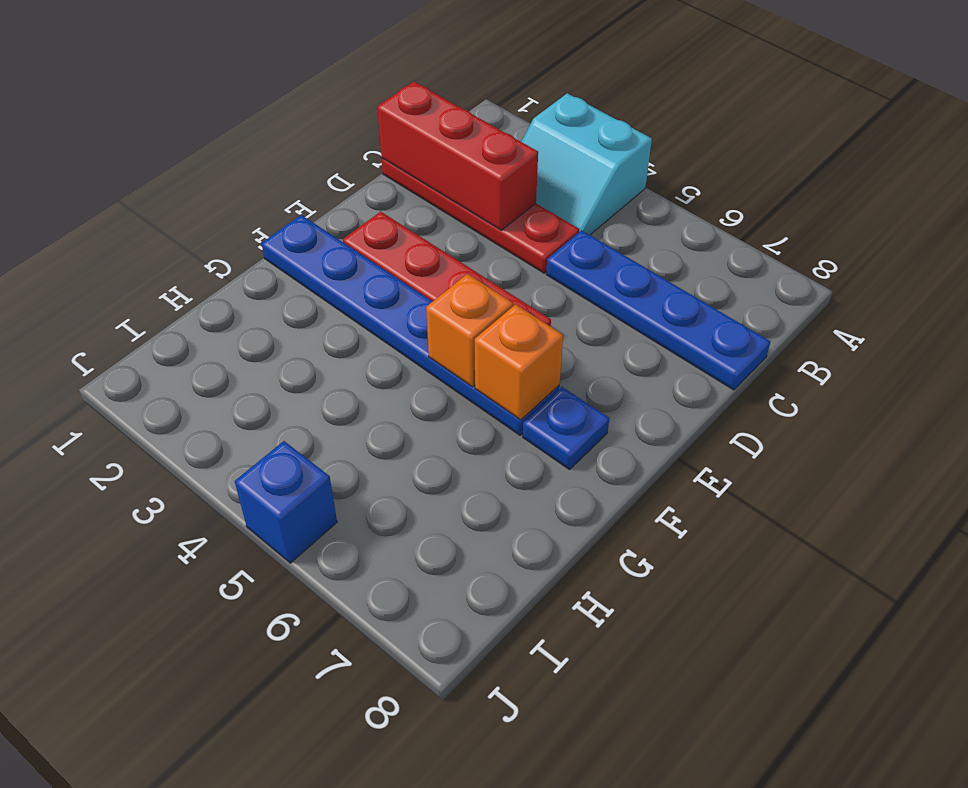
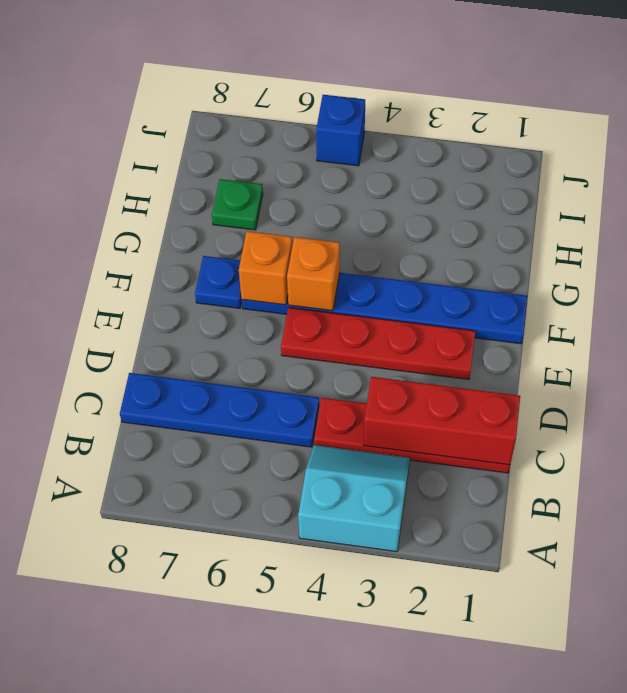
none -> green plate H7 level 1

